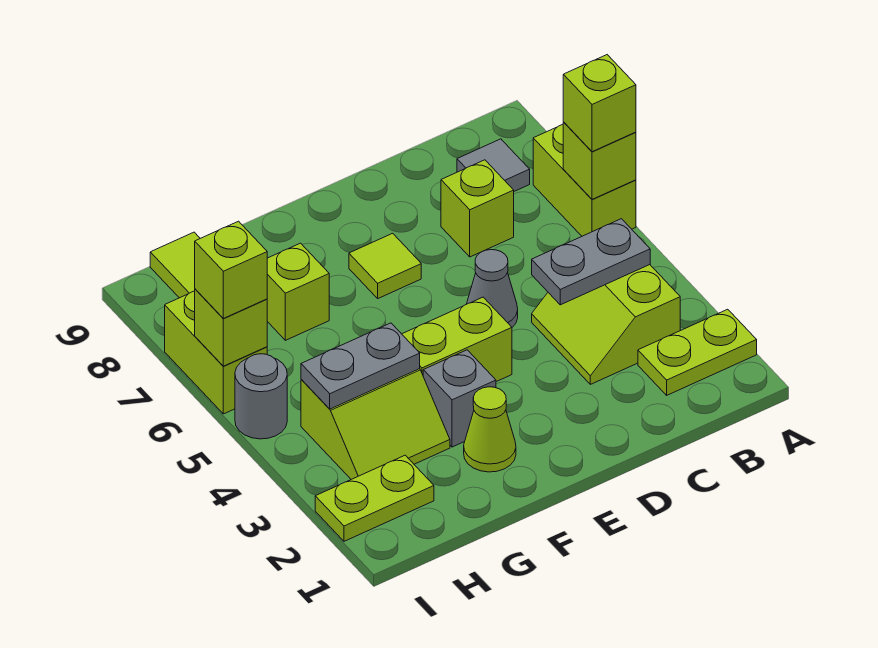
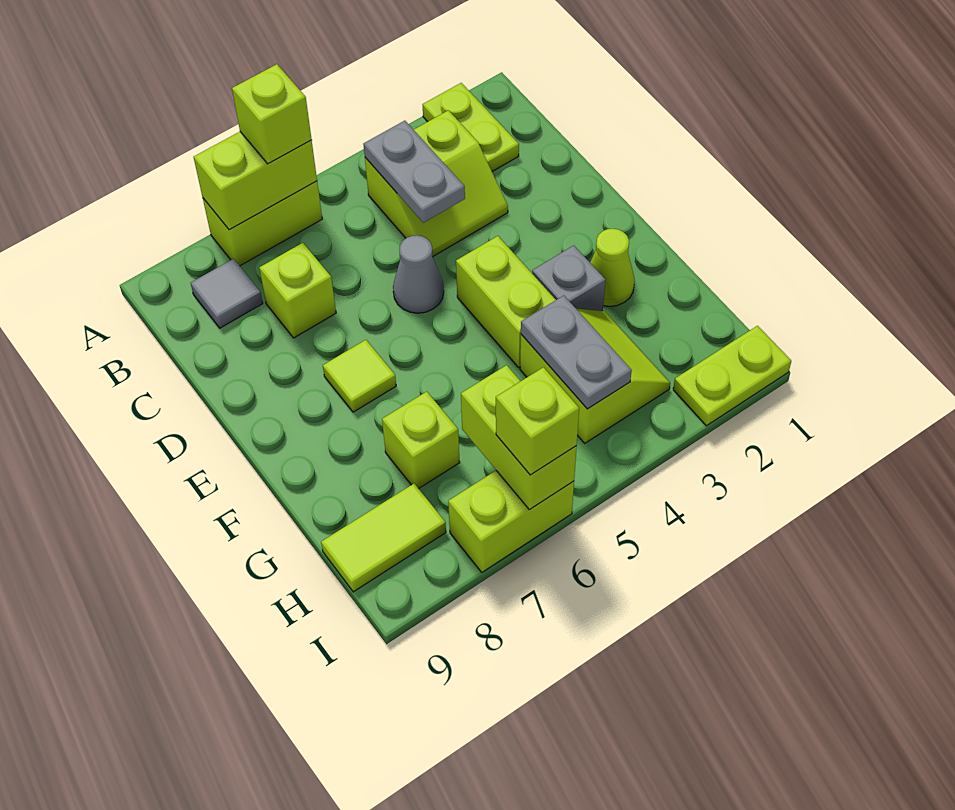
lime brick A6 level 2 -> lime brick A6:A7 level 2
lime plate H2:I2 level 1 -> lime plate I1:I2 level 1
grey round brick I5 level 1 -> none
lime brick I6 level 2 -> lime brick H6:I6 level 2

